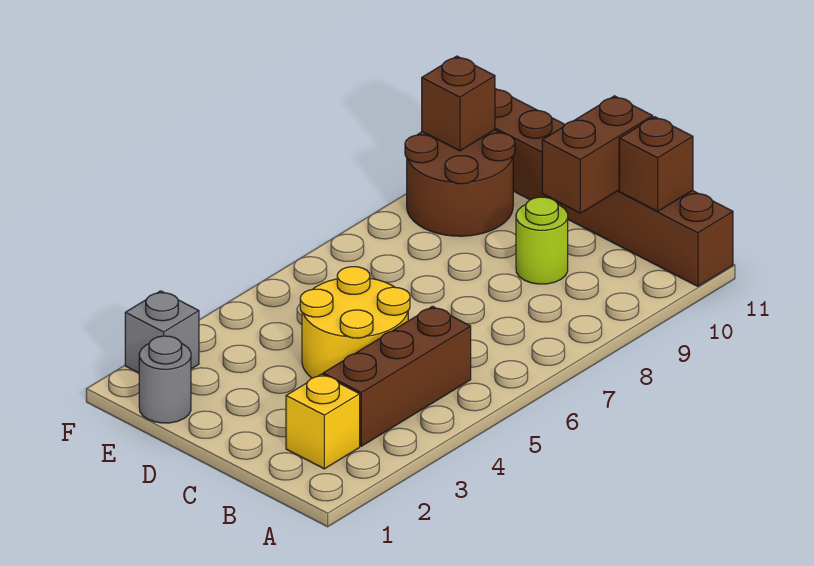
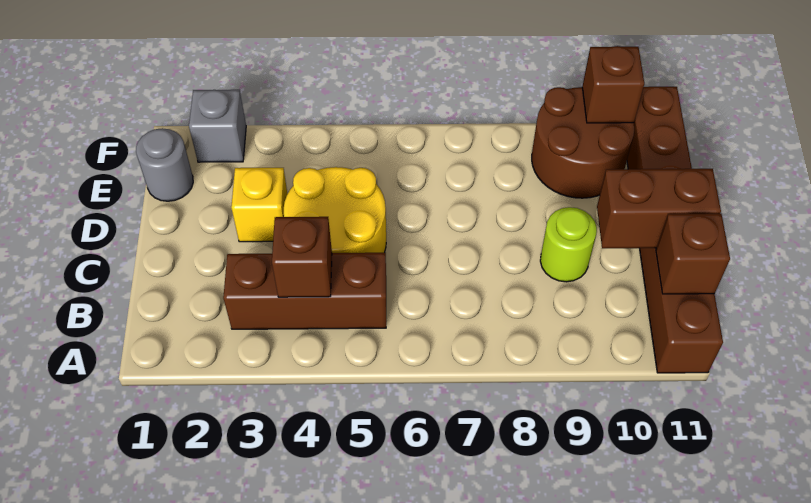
yellow brick B2 level 1 -> yellow brick D3 level 1
none -> brown brick B4 level 2

